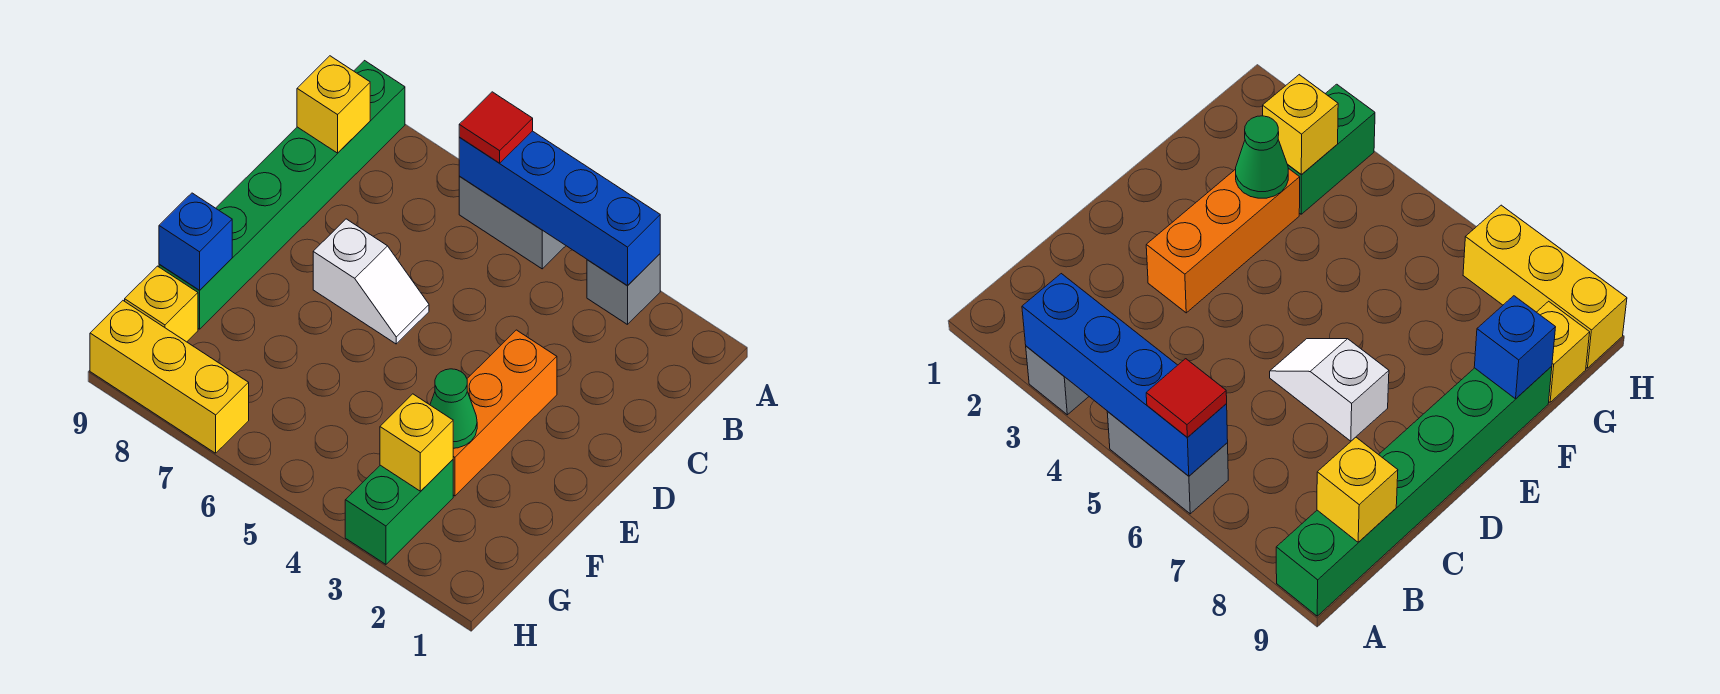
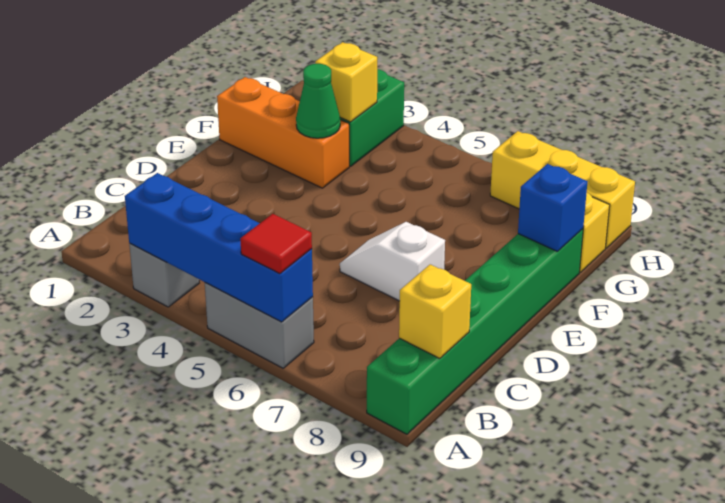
orange brick D3:F3 level 1 -> orange brick F1:F3 level 1

